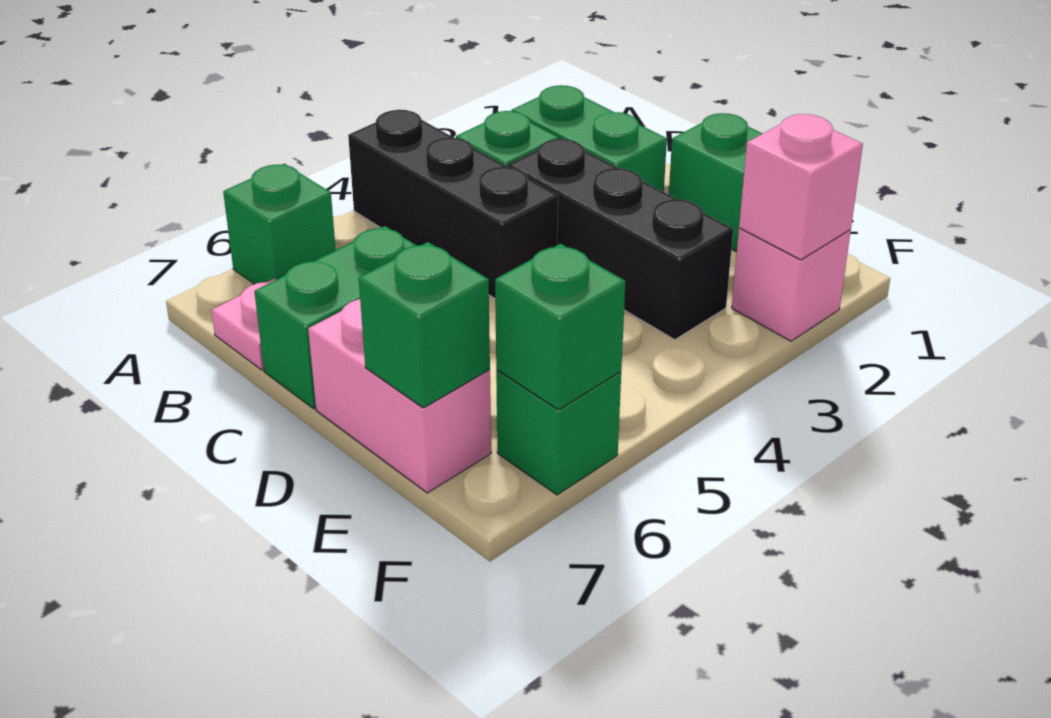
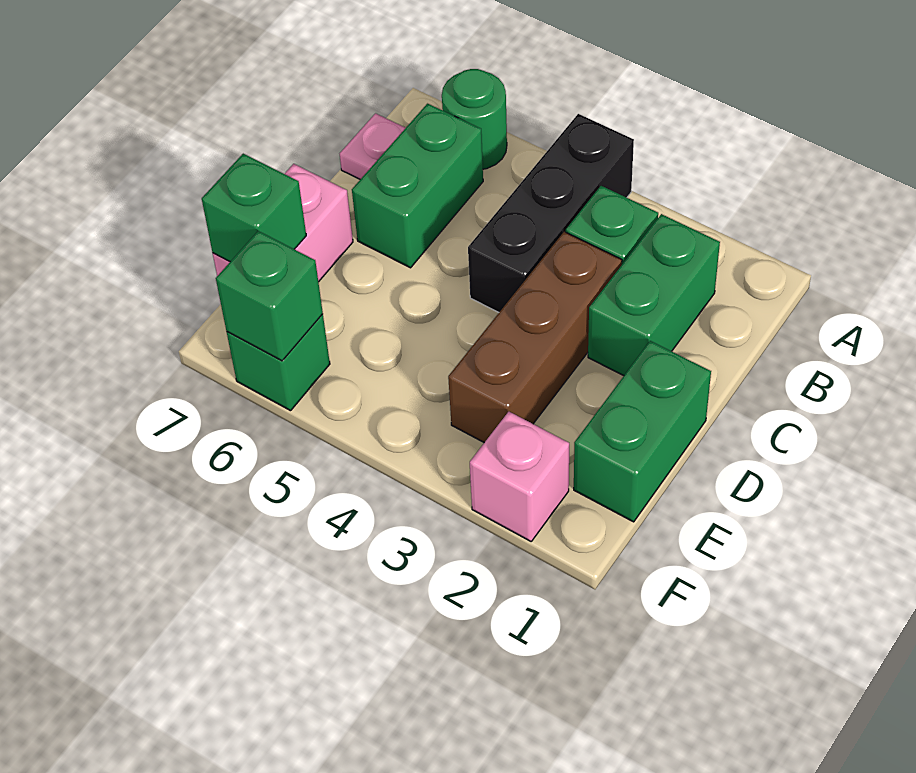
green brick A6 level 1 -> green round brick A6 level 1
black brick C3:E3 level 1 -> brown brick C3:E3 level 1
green brick C6:C7 level 1 -> green brick B6:C6 level 1
pink brick F2 level 2 -> none

